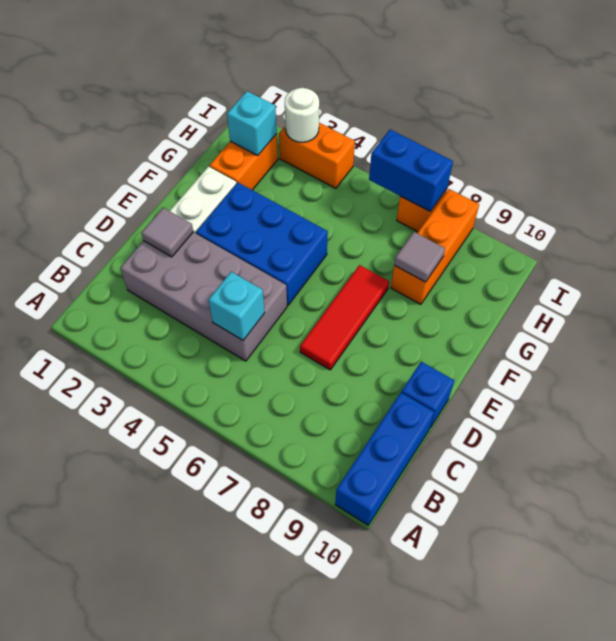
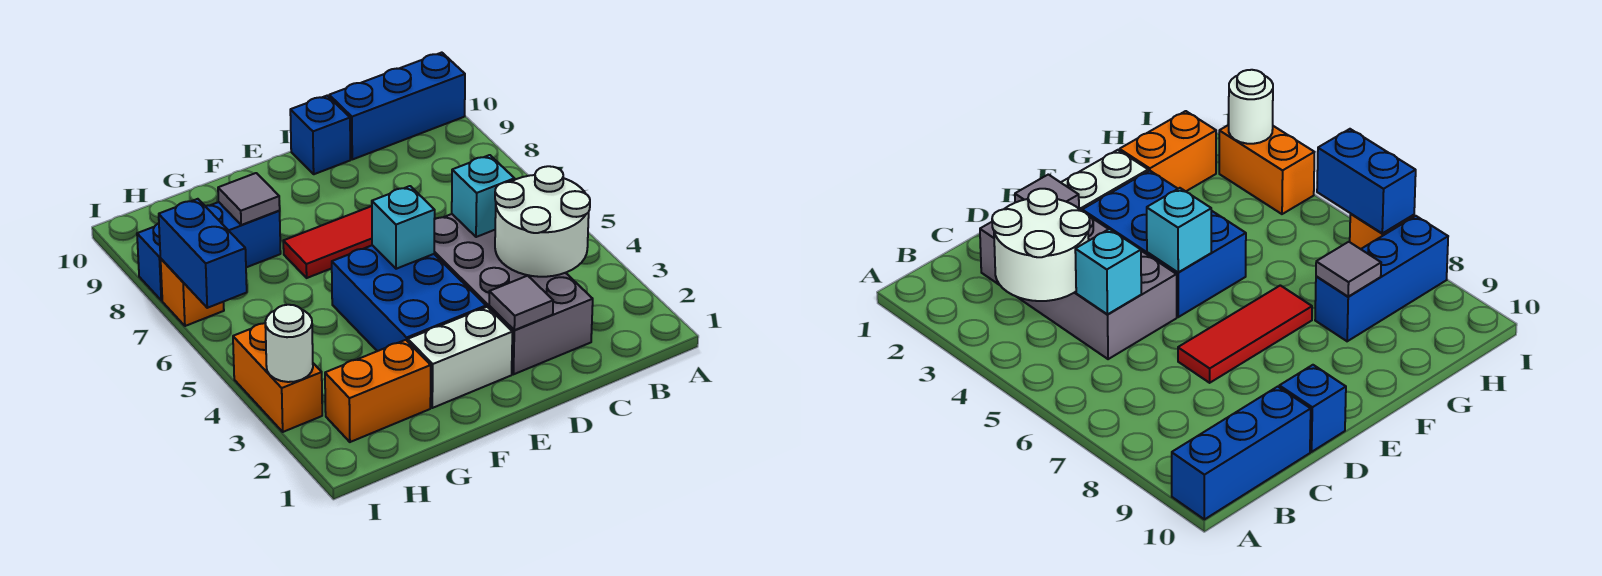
none -> white round brick B3:C4 level 2
orange brick G8:I8 level 1 -> blue brick G8:I8 level 1
cyan brick H2 level 2 -> cyan brick E5 level 2

